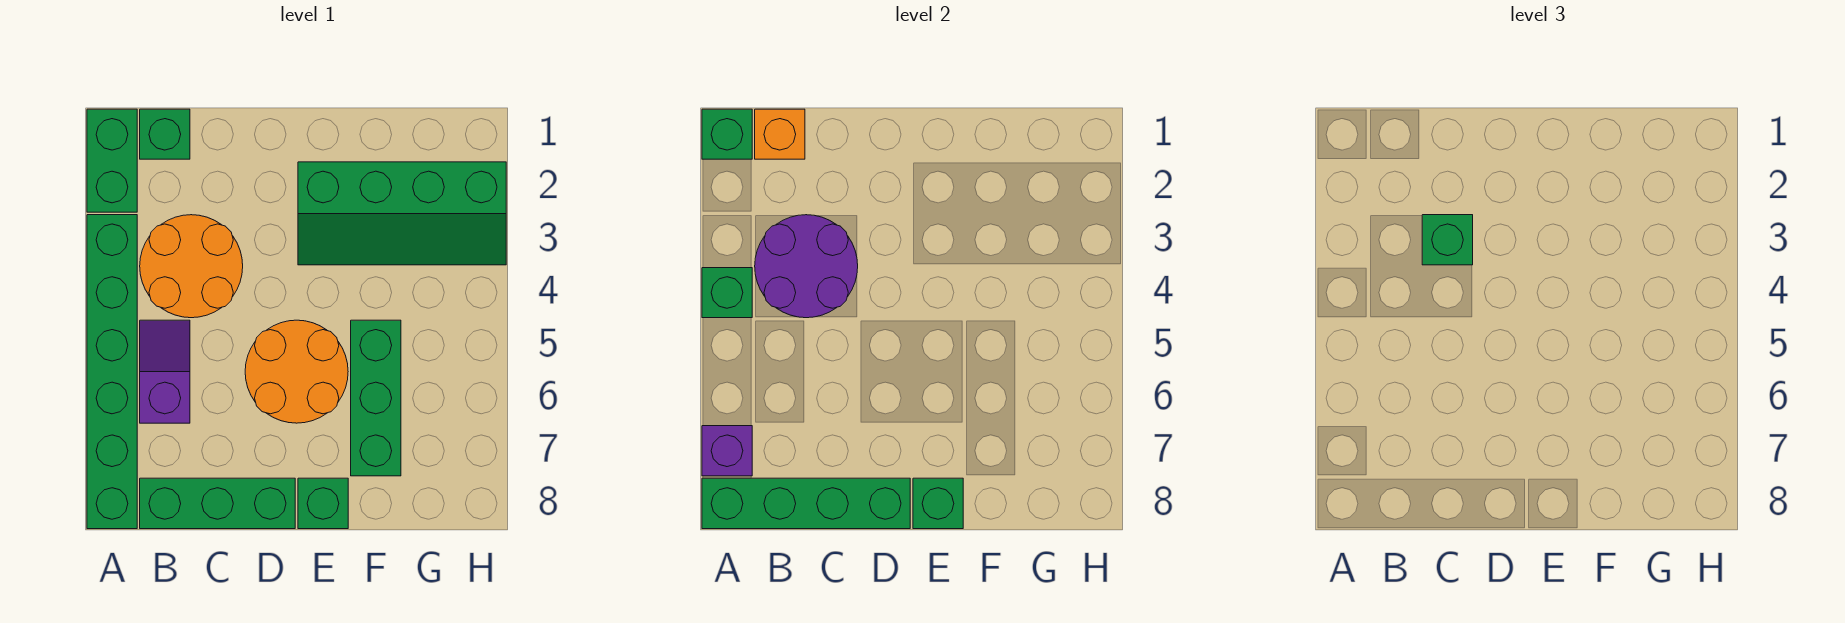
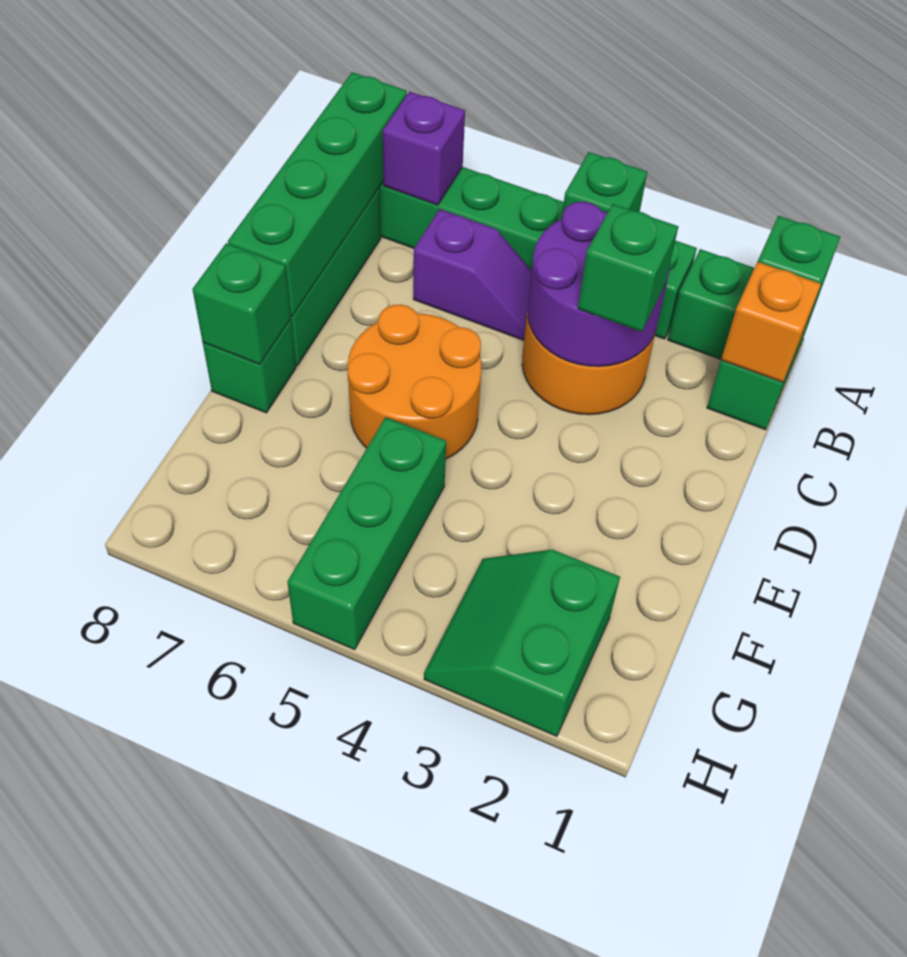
green slope E2:H3 level 1 top 2 -> green slope G2:H3 level 1 top 2
green brick F5:F7 level 1 -> green brick F5:H5 level 1

